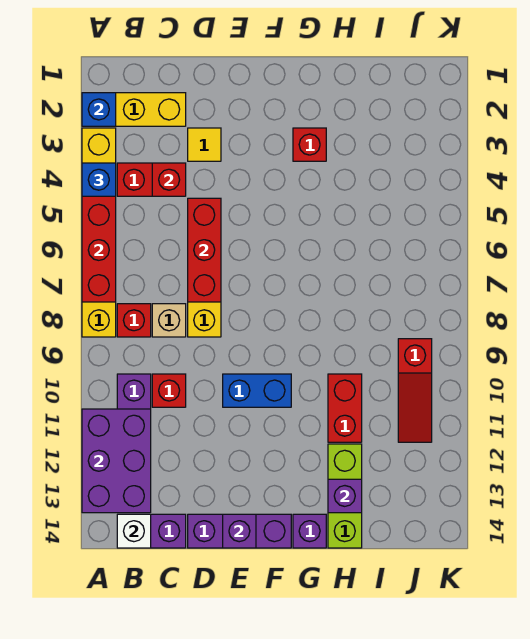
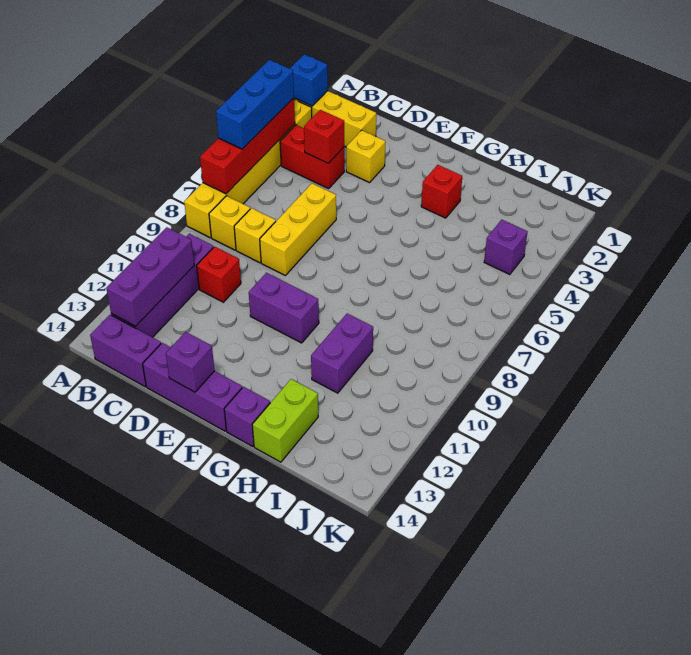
blue brick A4 level 3 -> blue brick A4:A6 level 3
purple brick A11:B13 level 2 -> purple brick B11:B13 level 2
red brick B8 level 1 -> yellow brick B8 level 1
white brick B14 level 2 -> none
tan brick C8 level 1 -> yellow brick C8 level 1
yellow tile D3 level 1 -> yellow brick D3 level 1
red brick D5:D7 level 2 -> none
blue brick E10:F10 level 1 -> purple brick E10:F10 level 1
red brick H10:H11 level 1 -> purple brick H10:H11 level 1
lime brick H12:H14 level 1 -> lime brick H13:H14 level 1
purple brick H13 level 2 -> purple brick J4 level 1
red slope J9:J11 level 1 top 9 -> none

